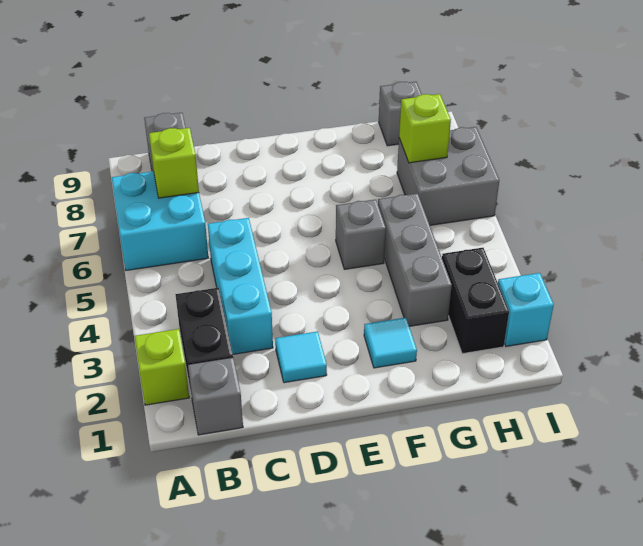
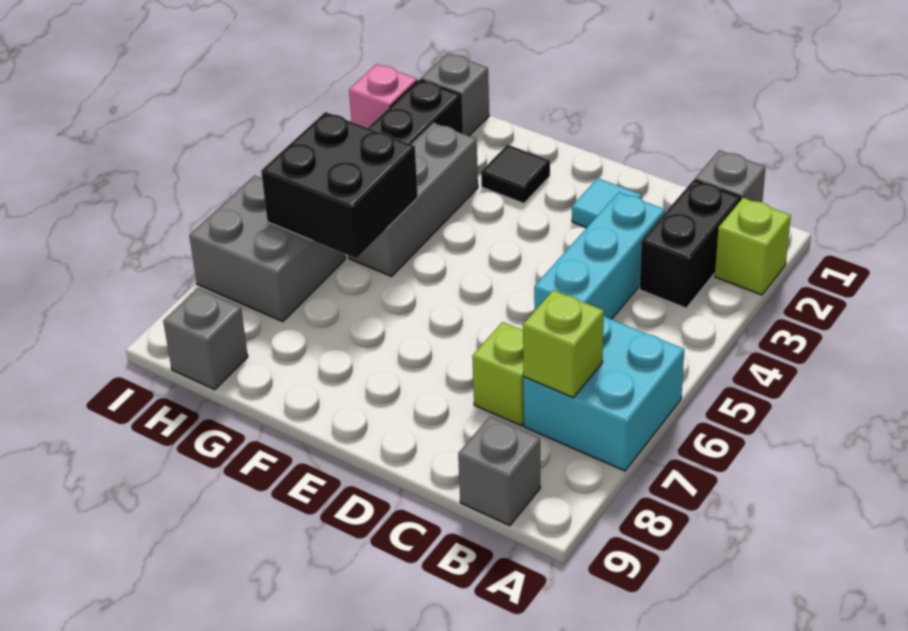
cyan tile F2 level 1 -> black tile F2 level 1
grey brick F5 level 1 -> grey brick H1 level 1
none -> black brick G5:H6 level 2
lime brick H7 level 2 -> lime brick C7 level 1
cyan brick I2 level 1 -> pink brick I2 level 1

